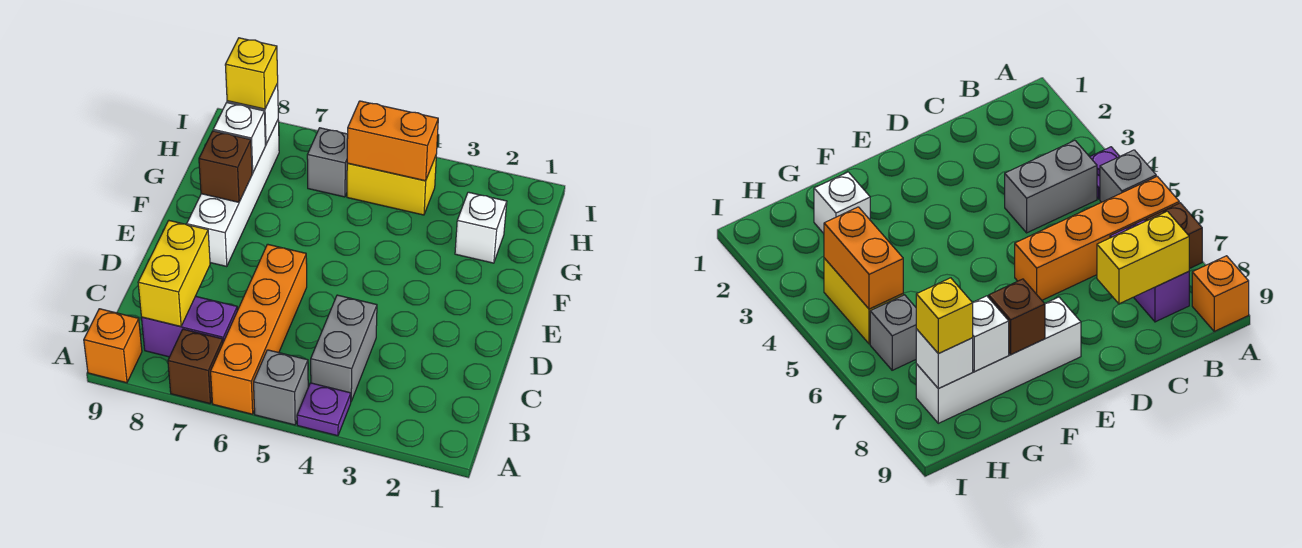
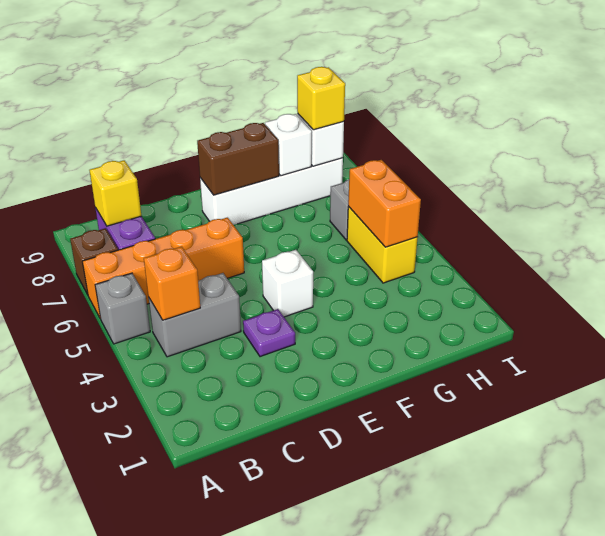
purple plate A4 level 1 -> purple plate D3 level 1
orange brick A9 level 1 -> orange brick B4 level 2
yellow brick B8:C8 level 2 -> yellow brick B8 level 2
brown brick F8 level 2 -> brown brick E8:F8 level 2
white brick G2 level 1 -> white brick E4 level 1

